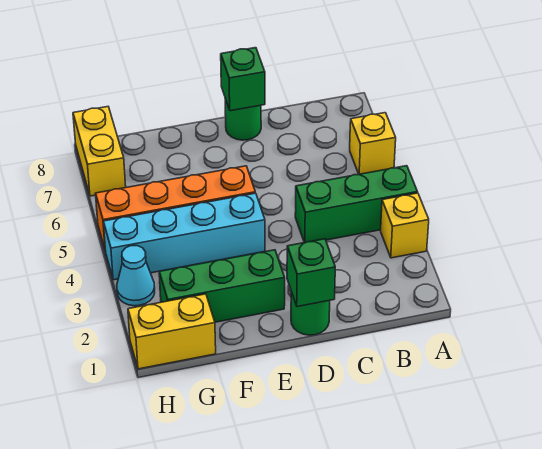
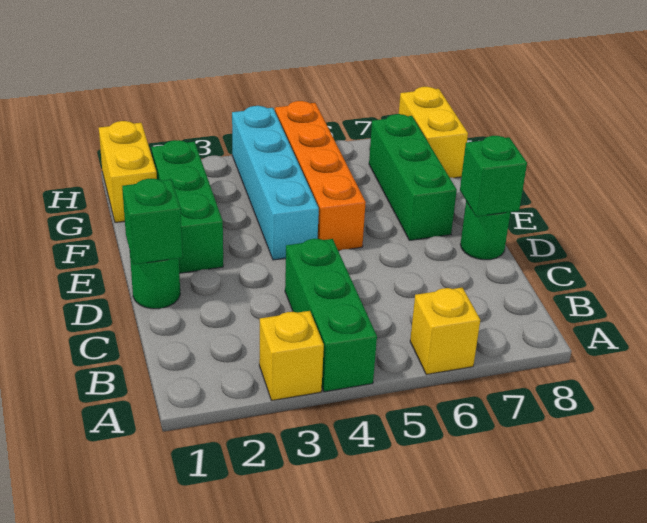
none -> green brick E7:G7 level 1
cyan cone H3 level 1 -> none
yellow brick H7:H8 level 1 -> yellow brick G8:H8 level 1

